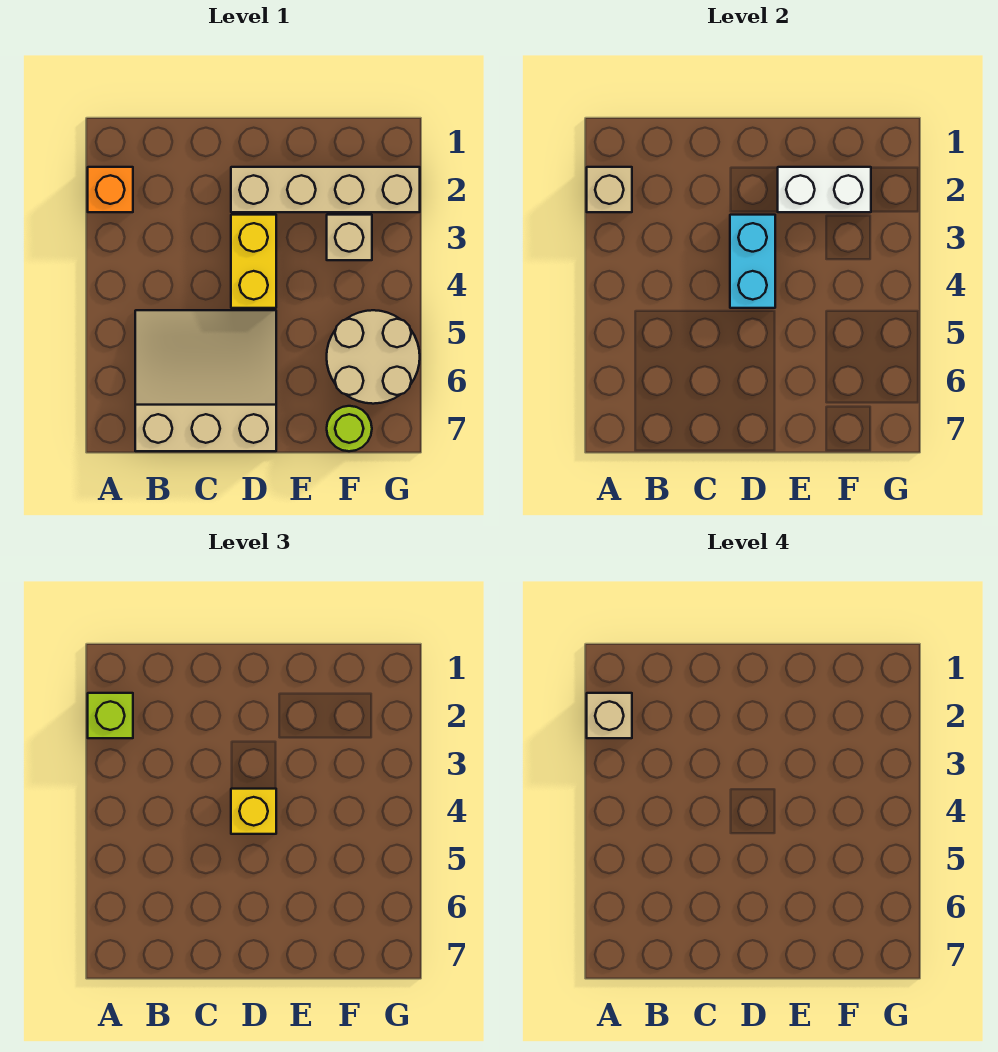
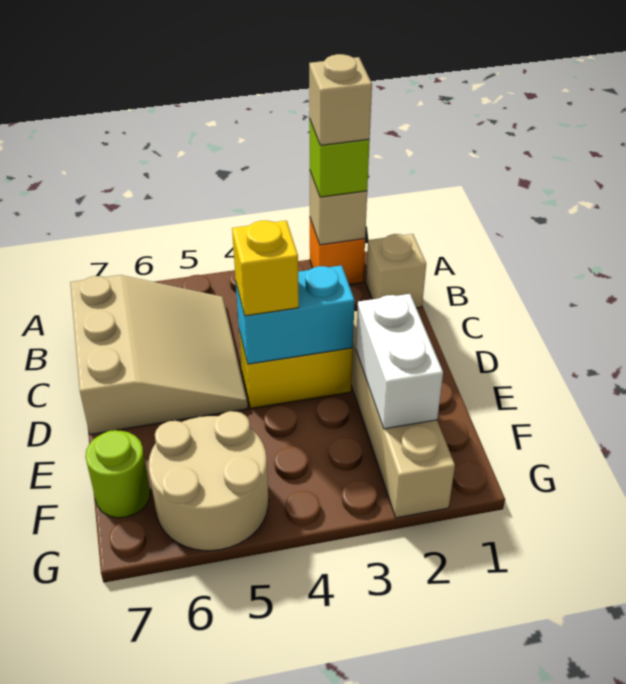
tan brick F3 level 1 -> tan brick B1 level 1

